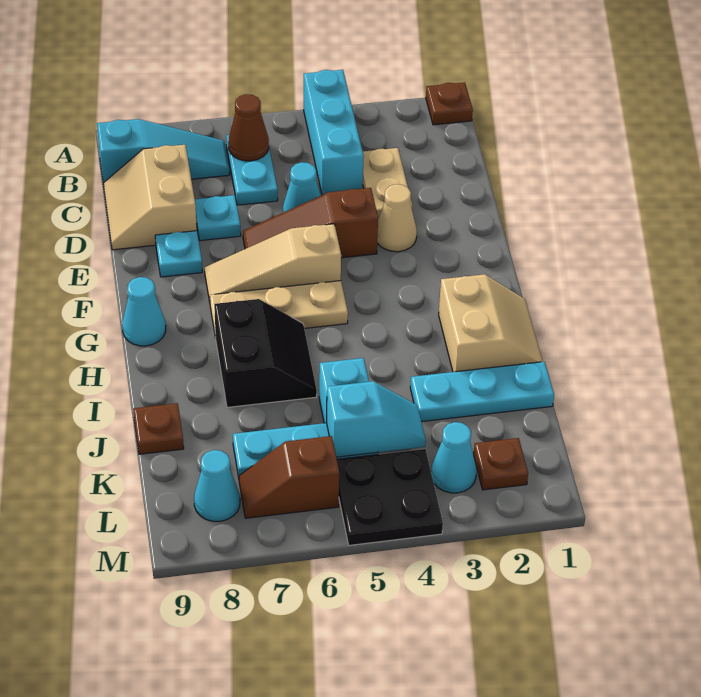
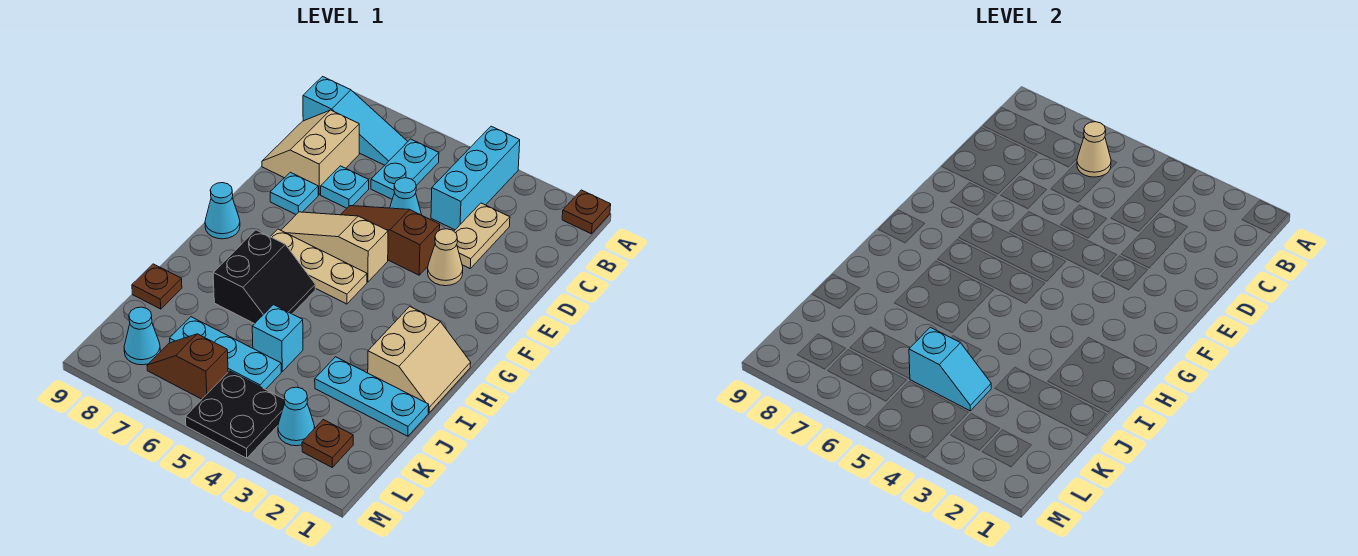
brown cone B6 level 2 -> tan cone B6 level 2

